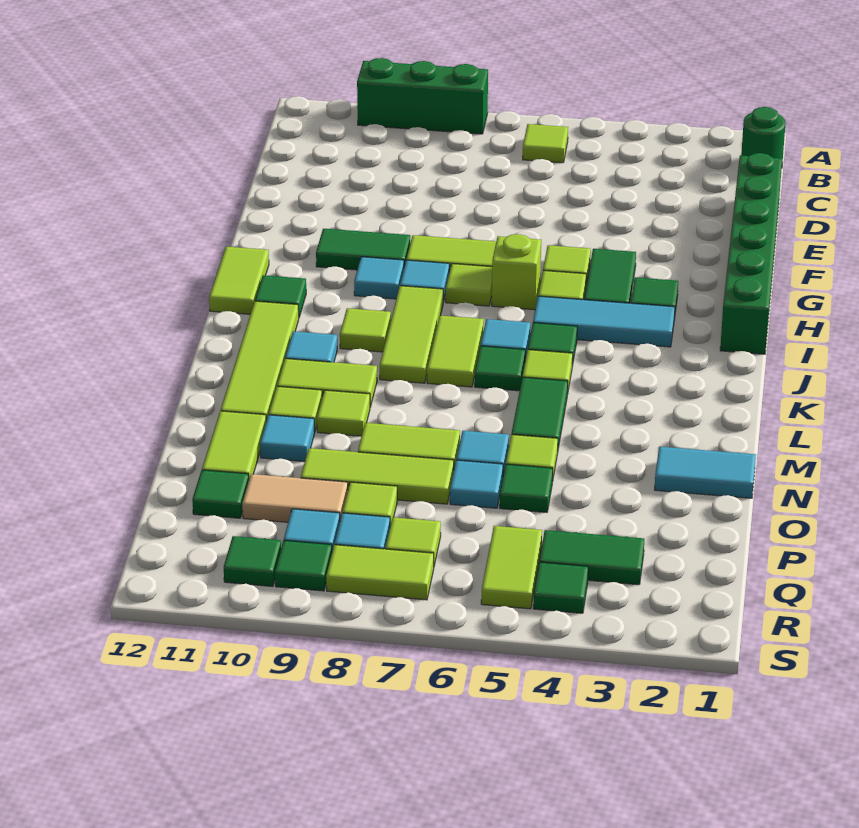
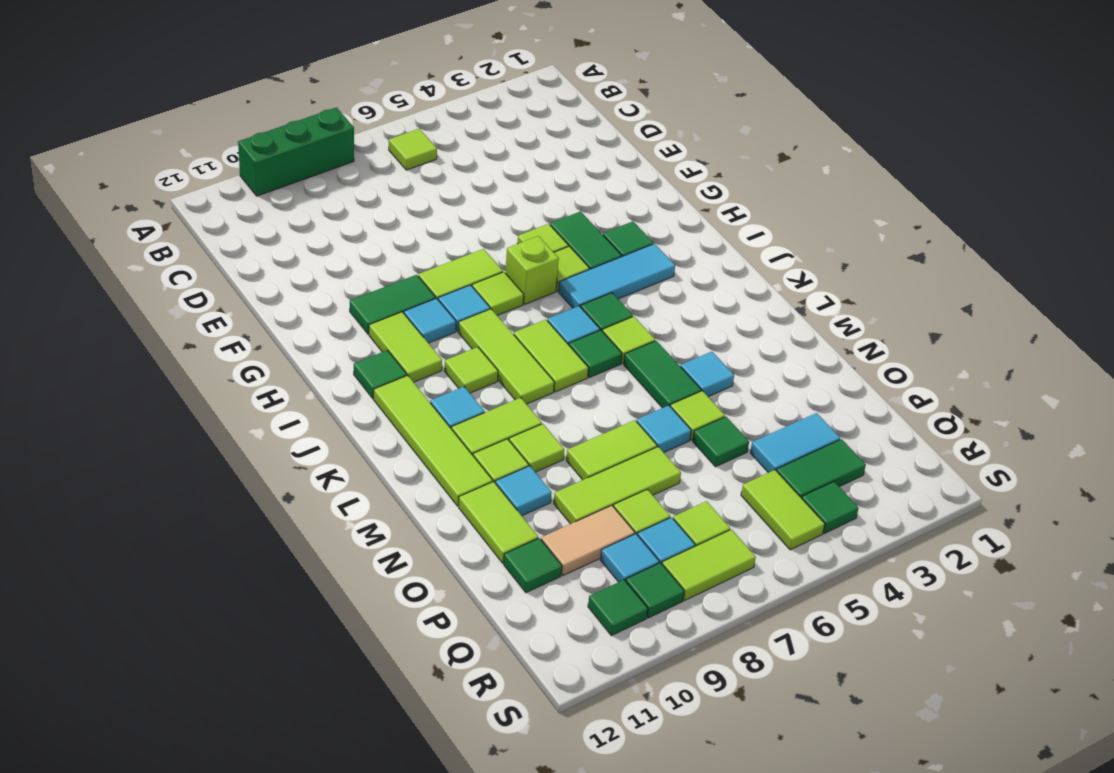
green round brick B1 level 1 -> none
green brick D1:I1 level 1 -> none
lime tile H12:I12 level 1 -> lime tile H10:I10 level 1
cyan tile N1:N2 level 1 -> cyan tile P3:P4 level 1
cyan tile O6 level 1 -> cyan tile M4 level 1

